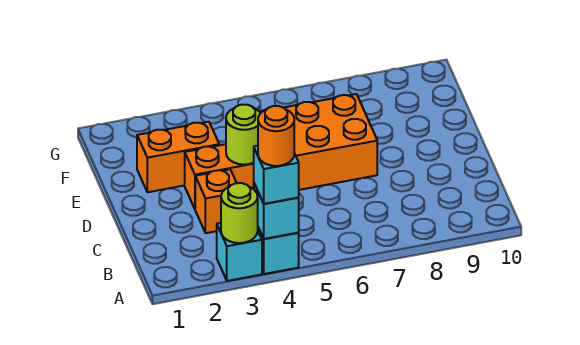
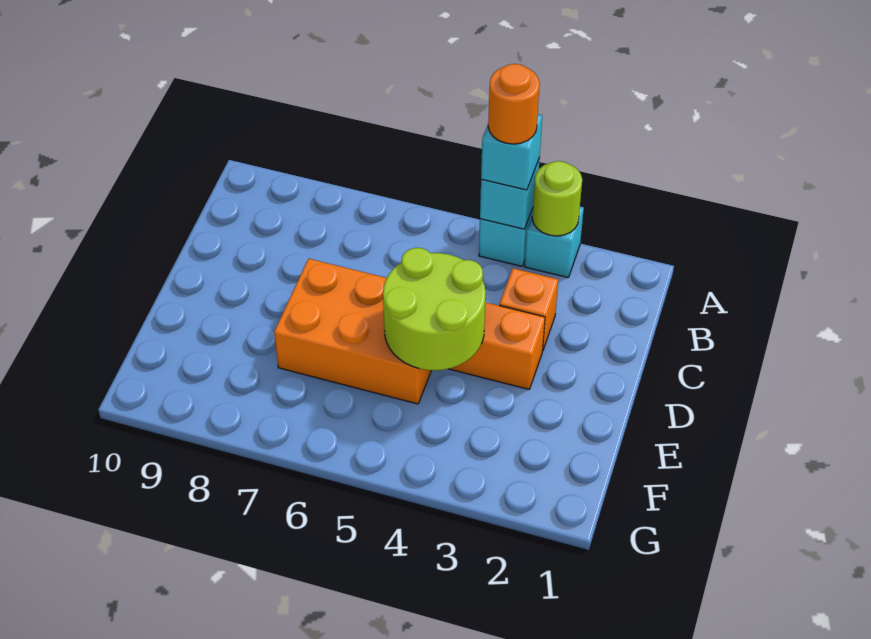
lime round brick D4 level 2 -> lime round brick D4:E5 level 2
orange brick E2:E3 level 1 -> none

